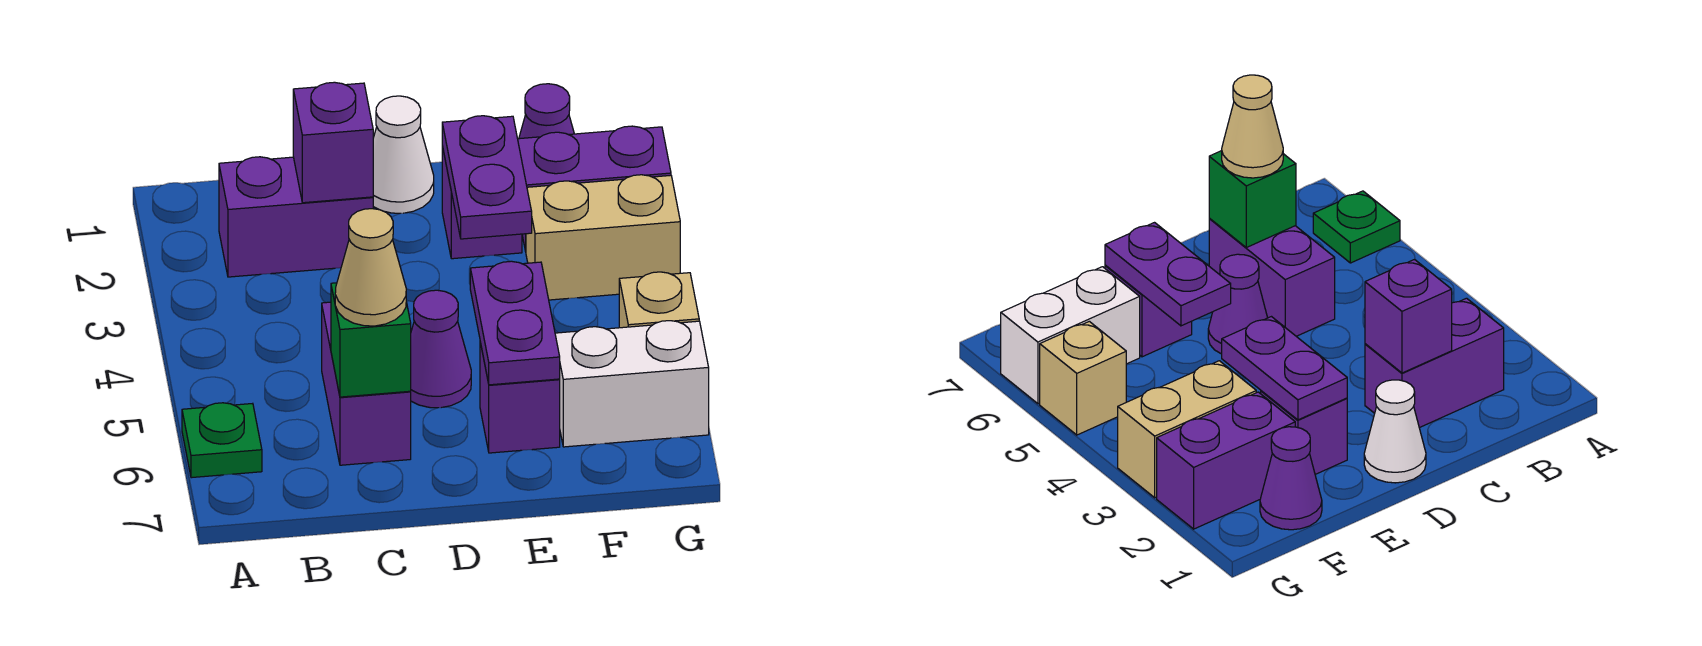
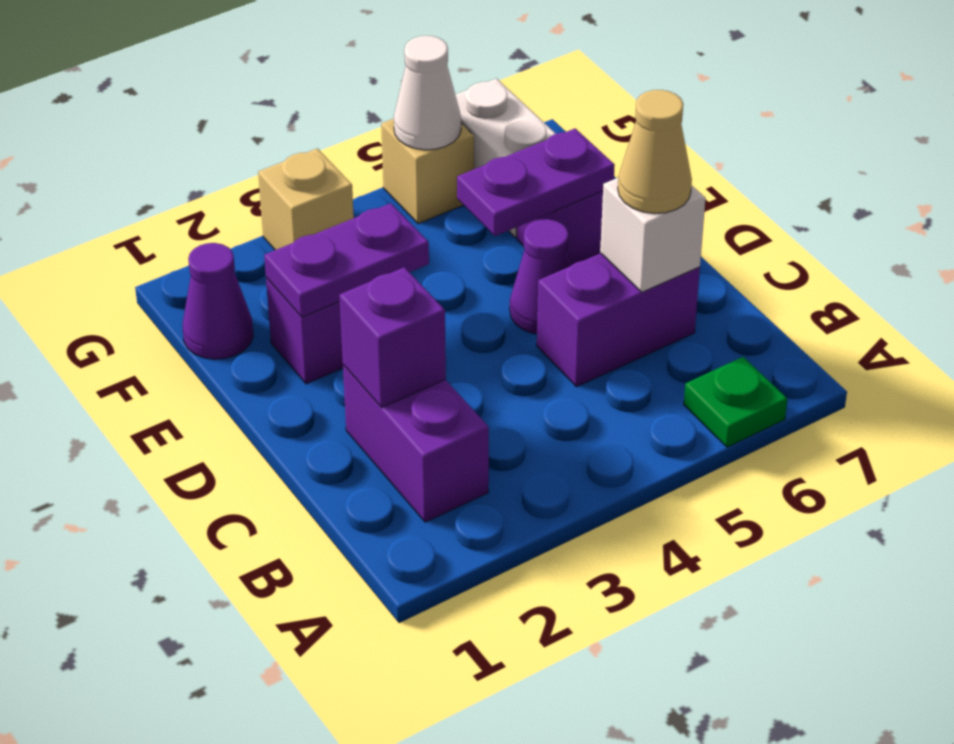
green brick C6 level 2 -> white brick C6 level 2
white cone D1 level 1 -> white cone G5 level 2
purple brick F2:G2 level 1 -> none
tan brick F3:G3 level 1 -> tan brick G3 level 1

